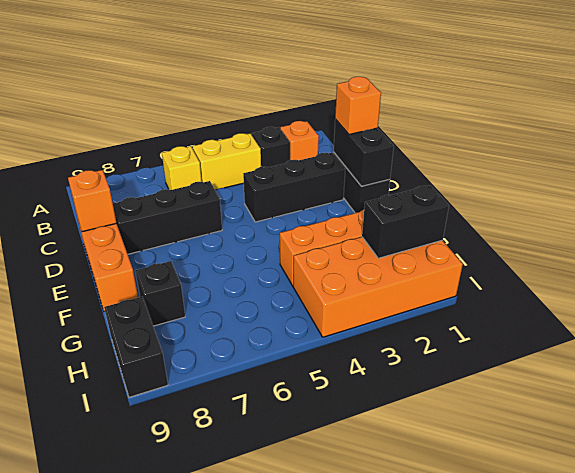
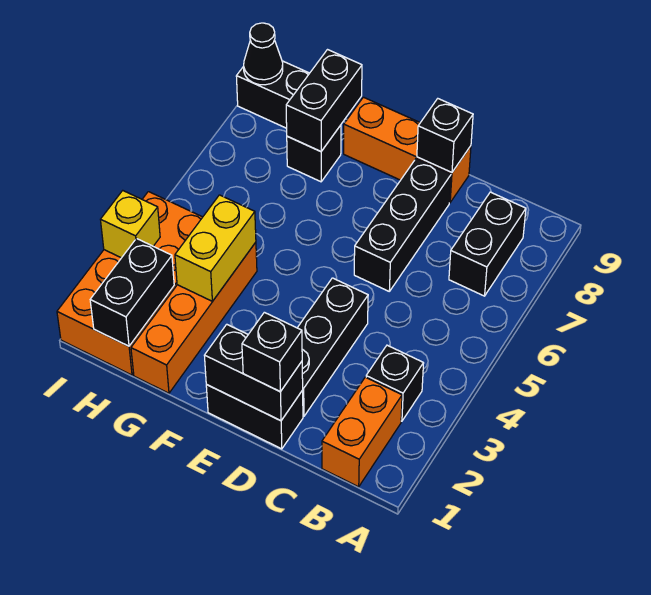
orange brick B2 level 1 -> orange brick B1:B2 level 1
yellow brick B4:B5 level 1 -> yellow brick G3:G4 level 2
yellow brick B6 level 1 -> yellow brick I3 level 2
none -> black brick B7:B8 level 1
orange brick D1 level 3 -> black brick D1 level 3
orange brick D9 level 2 -> black brick D9 level 2
none -> black brick G8:G9 level 2
none -> black cone I9 level 2

